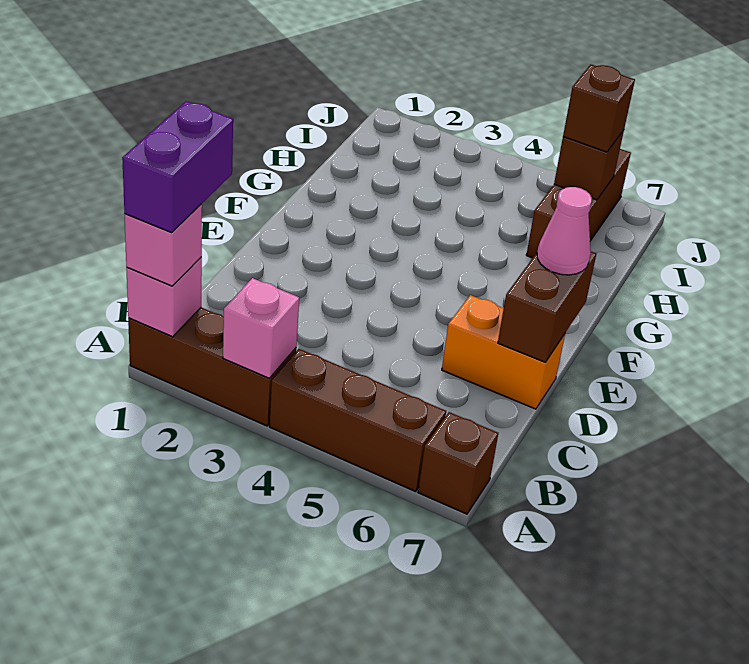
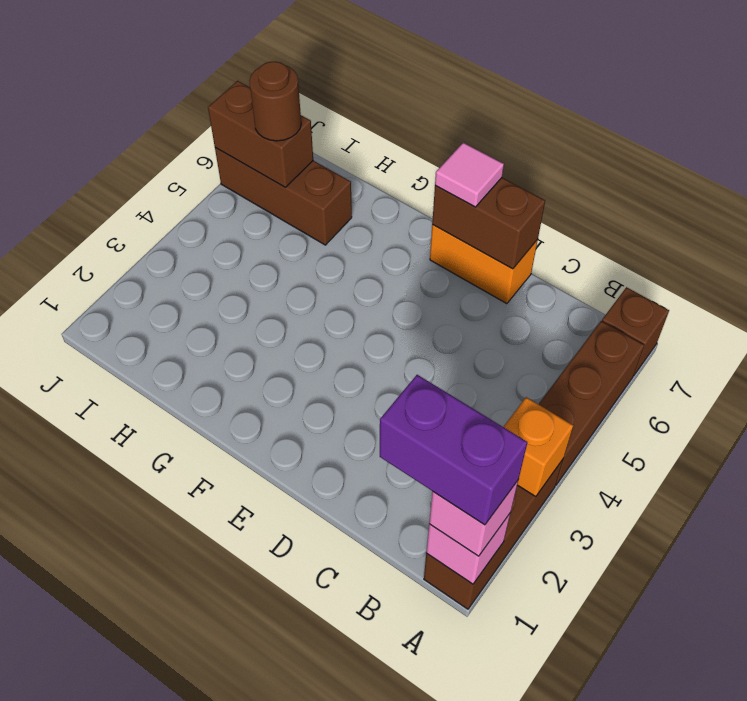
pink brick A3 level 2 -> orange brick A3 level 2
orange brick D6:D7 level 1 -> orange brick D7:E7 level 1
pink cone E7 level 3 -> pink tile E7 level 3
brown brick I6 level 2 -> brown brick I6:J6 level 2
brown brick I6 level 3 -> brown round brick I6 level 3

